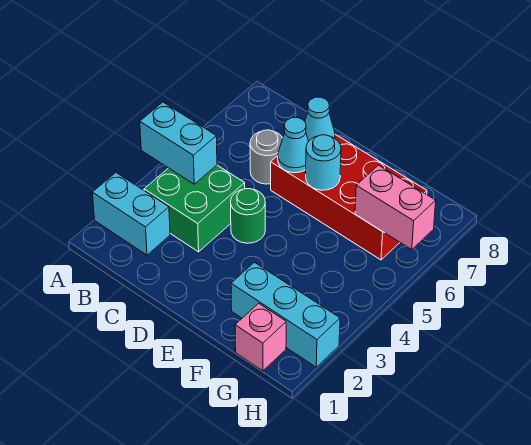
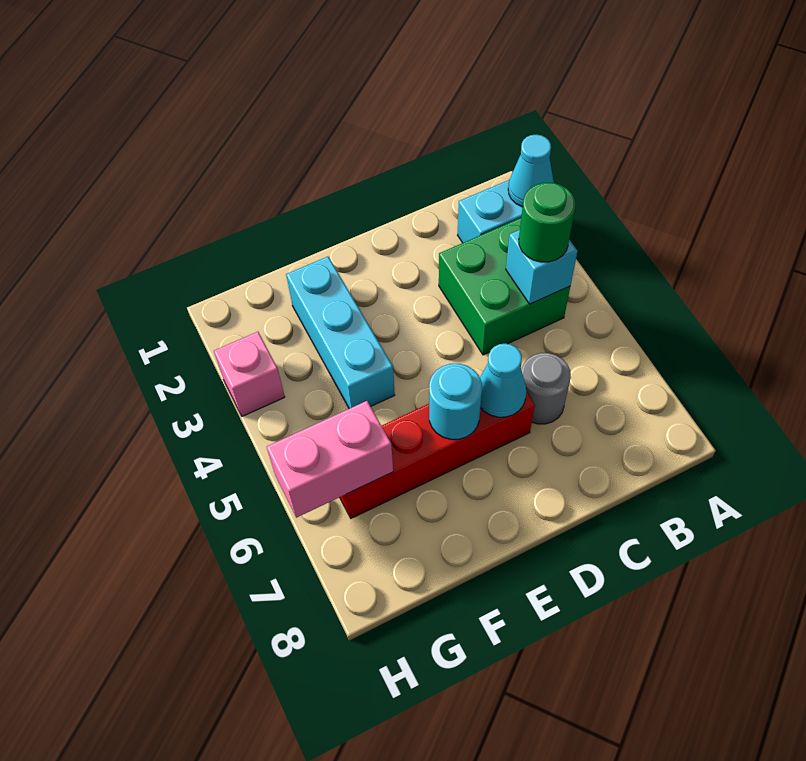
cyan brick A4:B4 level 2 -> cyan brick B4 level 2
green round brick D4 level 1 -> green round brick B4 level 3
red brick D6:G7 level 1 -> red brick D6:G6 level 1
cyan cone D7 level 2 -> cyan cone A2 level 2
cyan brick F2:H2 level 1 -> cyan brick F2:F4 level 1
pink brick G1 level 1 -> pink brick H3 level 1

